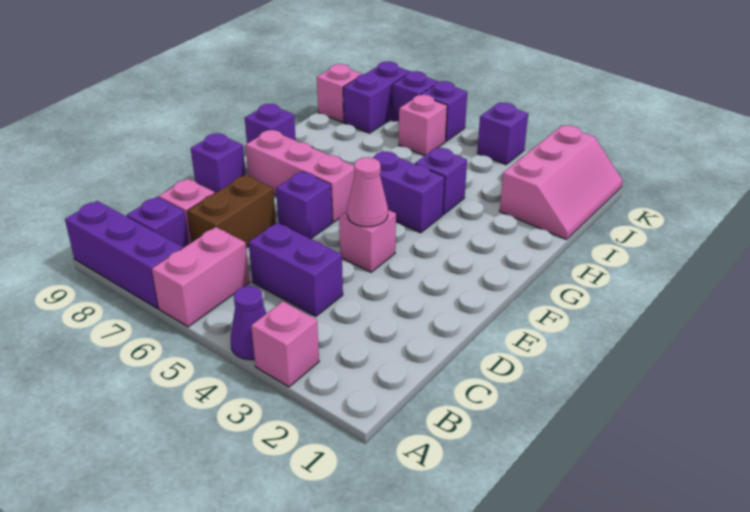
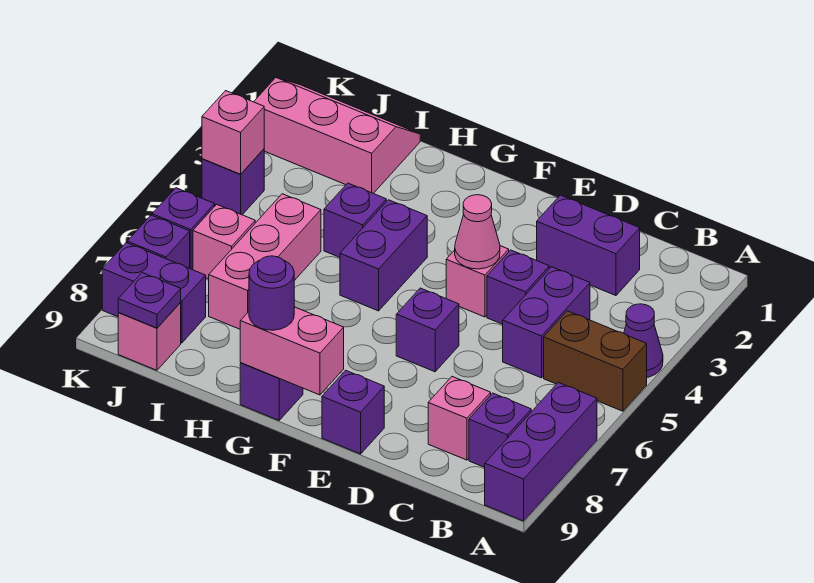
pink brick A3 level 1 -> pink brick K4 level 2
pink brick A6:B6 level 1 -> pink brick F9:G9 level 2
none -> purple brick C2:D2 level 1
brown brick C7:D7 level 1 -> brown brick A5:B5 level 1
none -> purple brick D4 level 1
pink brick F6:F8 level 1 -> pink brick I5:I7 level 1
none -> purple round brick G9 level 3
none -> purple plate J9 level 2

